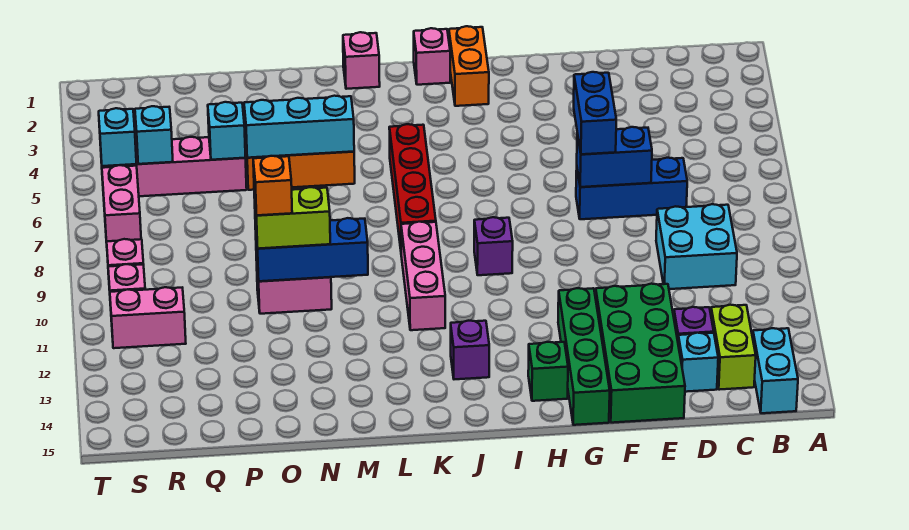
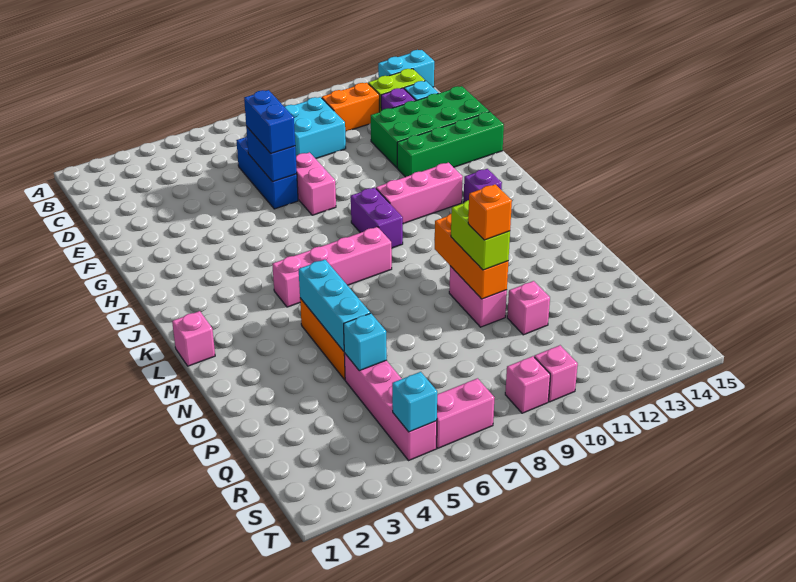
blue brick F6:F7 level 3 -> blue brick E7:F7 level 3
green brick H14 level 1 -> none
orange brick I1:I2 level 1 -> orange brick C11:C12 level 1
purple brick I9 level 1 -> purple brick I9:J9 level 1
pink brick J1 level 1 -> pink brick P11 level 1
red brick K5:K8 level 1 -> pink brick K5:K8 level 1
pink brick K9:K11 level 1 -> pink brick I10:I12 level 1
blue brick M10:O10 level 2 -> orange brick M10:O10 level 2
cyan brick R5 level 2 -> none
pink brick R11:S11 level 1 -> pink brick F8:G8 level 1

